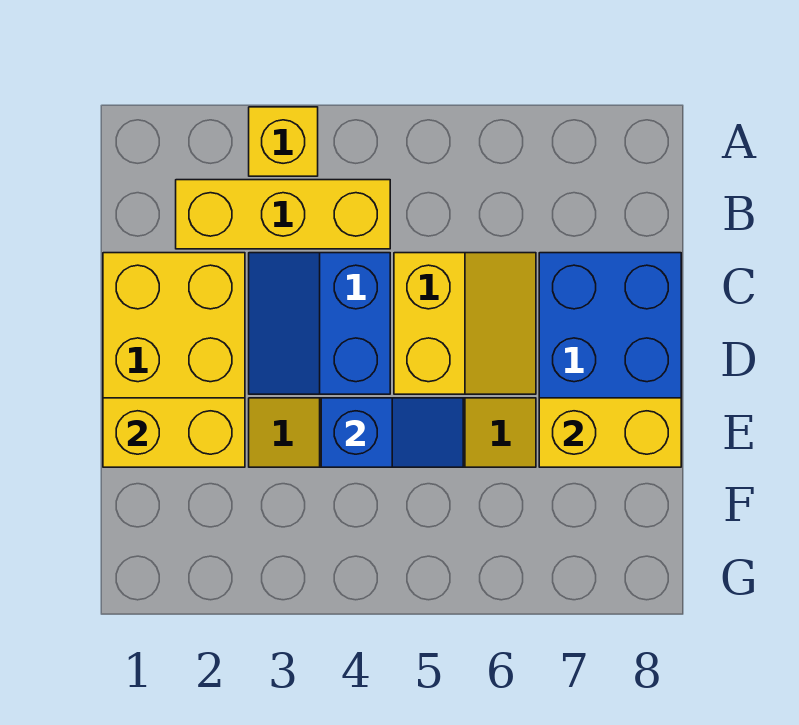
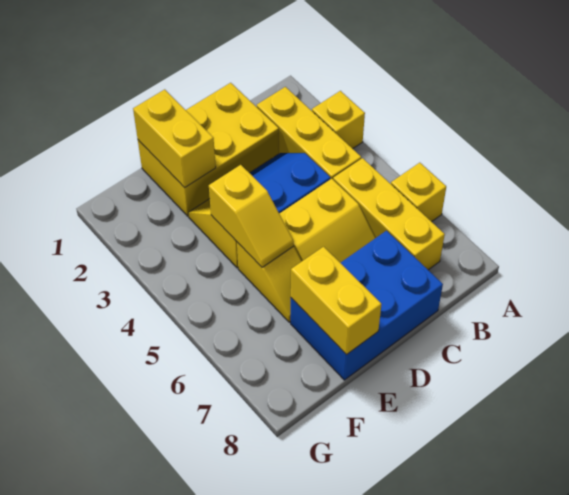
none -> yellow brick A6 level 1
none -> yellow brick B5:B7 level 1
blue slope E4:E5 level 2 top 4 -> yellow slope E4:E5 level 2 top 4

